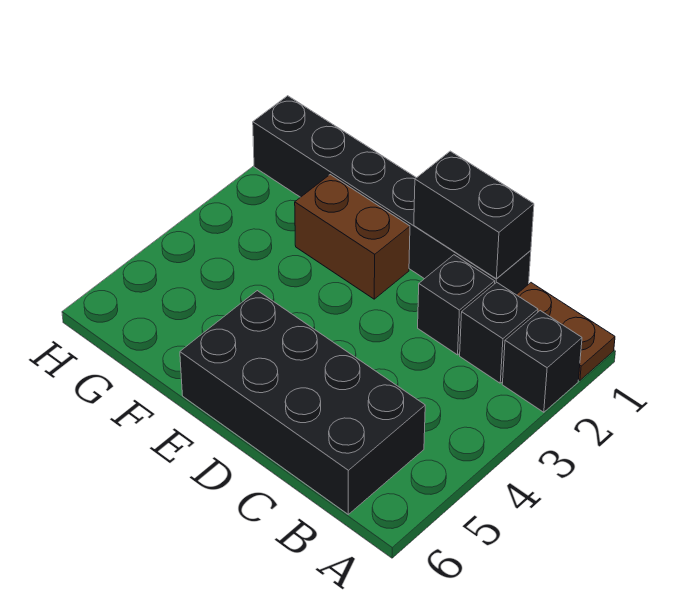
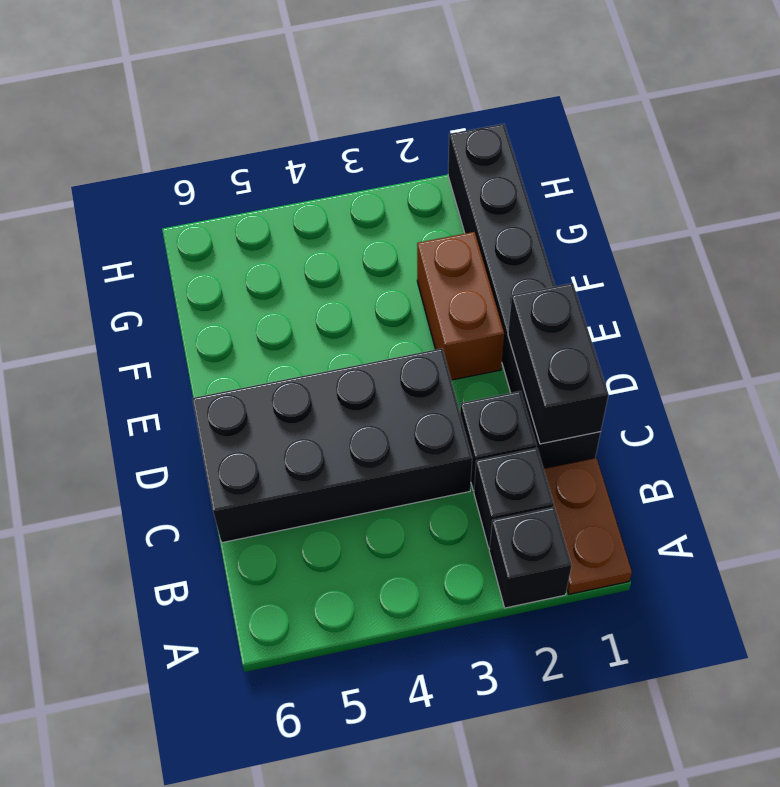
black brick B5:E6 level 1 -> black brick C3:D6 level 1

